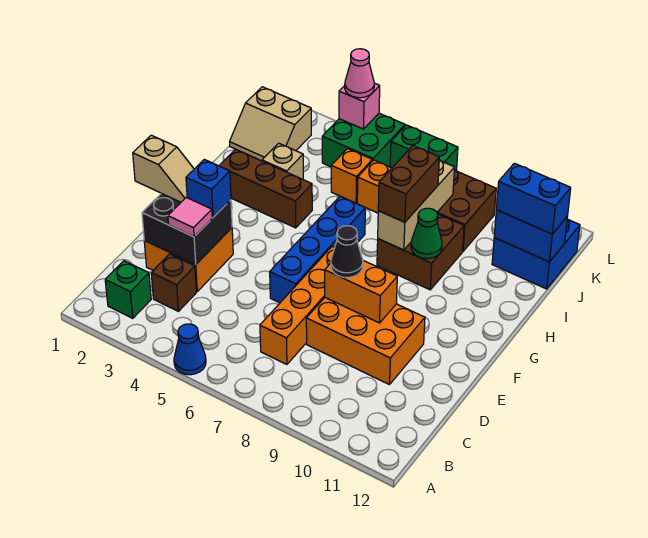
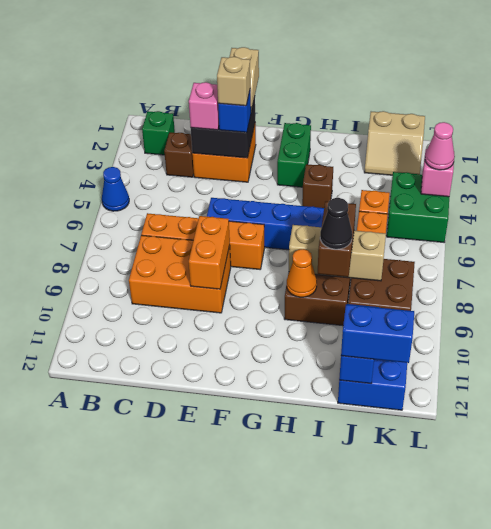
pink tile D3 level 3 -> pink brick D3 level 3
orange brick D8:E10 level 1 -> orange brick C8:E9 level 1
black cone E8 level 3 -> black cone I9 level 4
brown brick H2:H4 level 1 -> brown brick H4 level 1
brown brick H8:I8 level 3 -> brown brick I8:I9 level 3
green cone H9 level 2 -> orange cone H9 level 2
tan brick I3 level 1 -> tan brick E3 level 4
tan slope J1:K2 level 1 top K -> tan slope J1:K2 level 1 top 1
blue brick J11:J12 level 3 -> blue brick J12:K12 level 3
green brick L6:L7 level 1 -> green brick G2:G3 level 1

